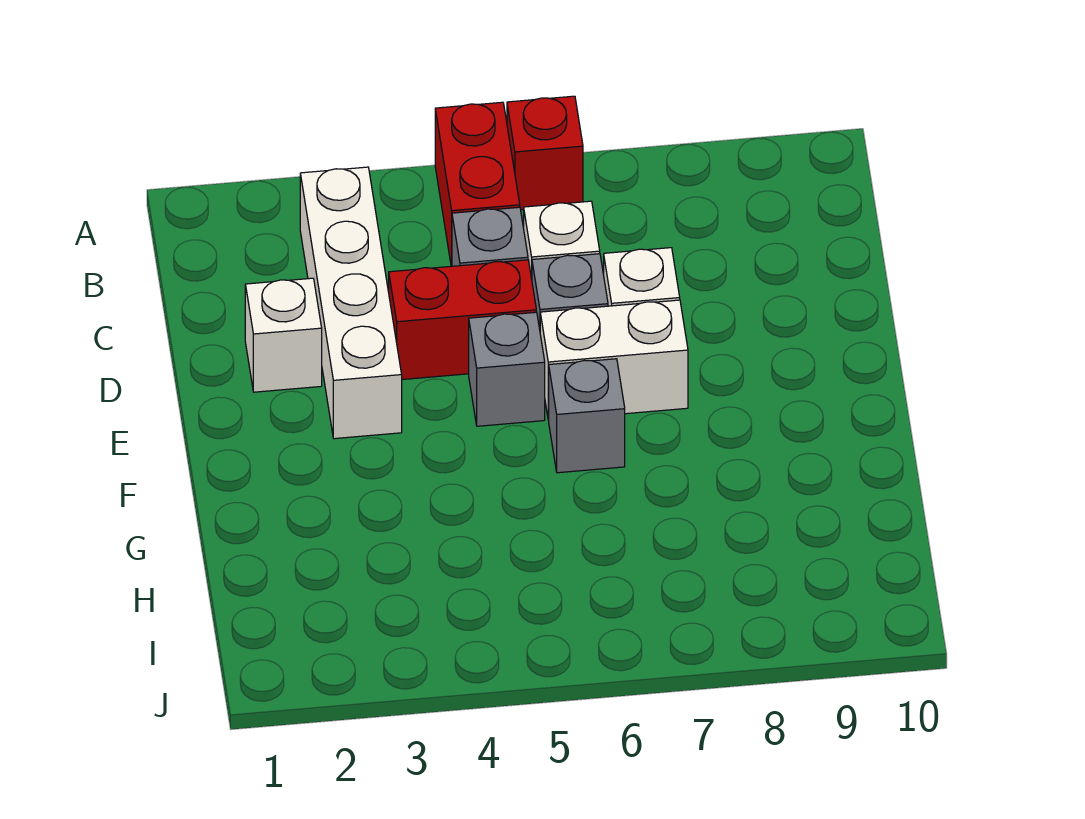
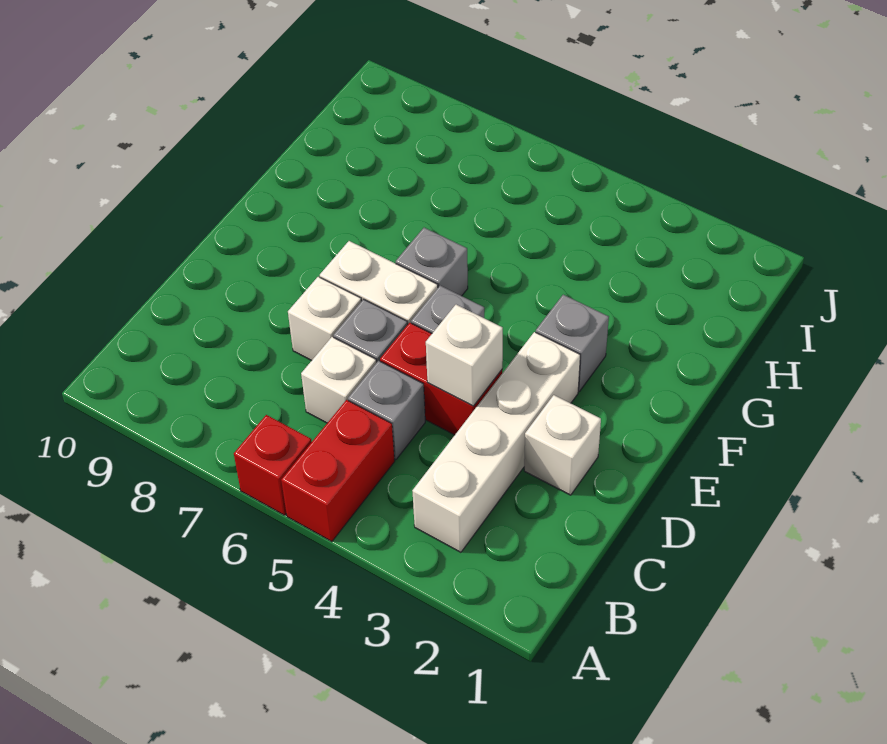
none -> white brick D4 level 2
none -> grey brick F3 level 1

